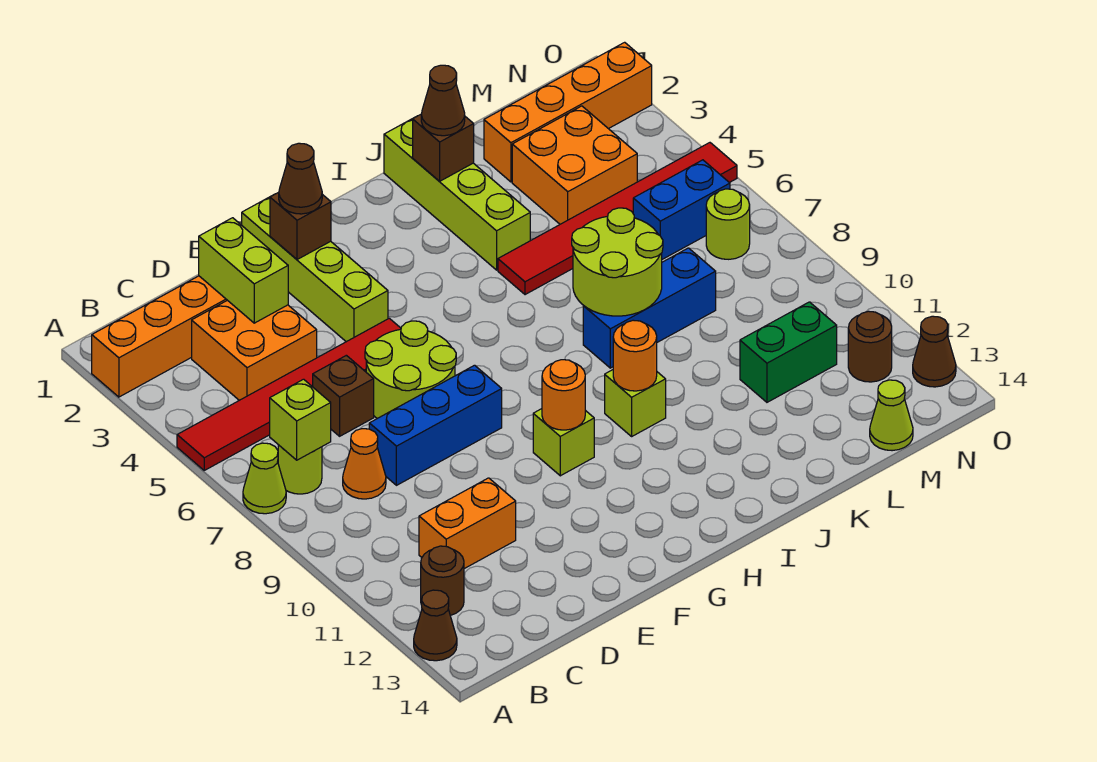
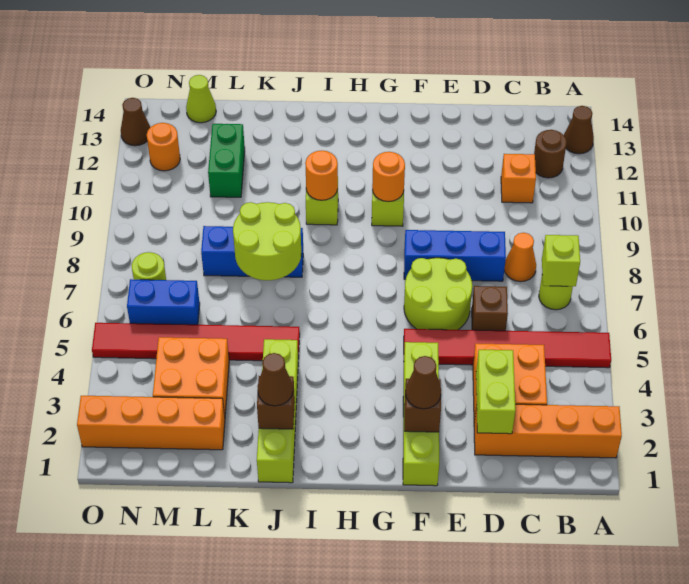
lime cone A7 level 1 -> none
orange brick C11:D11 level 1 -> orange brick C11 level 1
green brick L11:M11 level 1 -> green brick L11:L12 level 1
brown round brick N12 level 1 -> orange round brick N12 level 1

